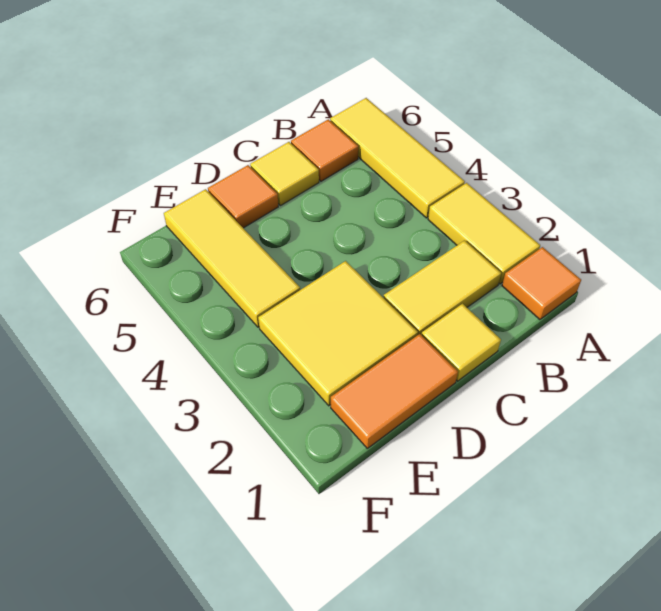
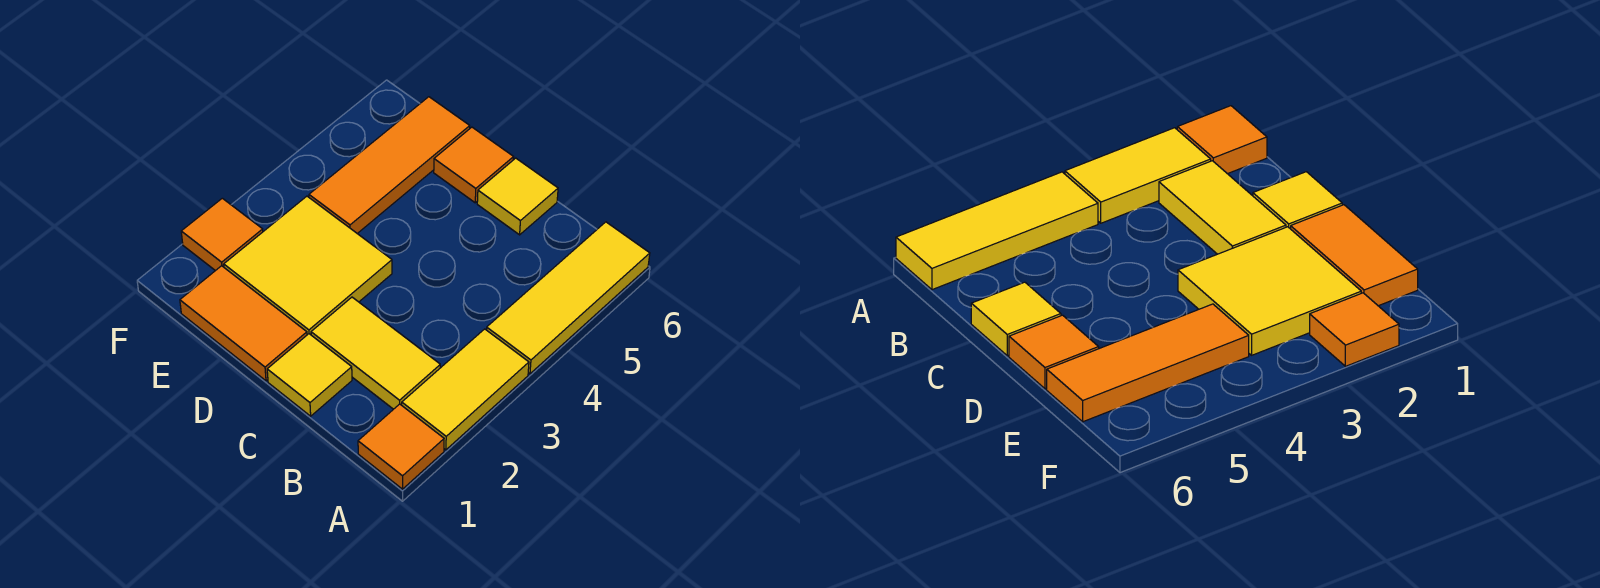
orange tile B6 level 1 -> orange tile F2 level 1
yellow tile E4:E6 level 1 -> orange tile E4:E6 level 1

